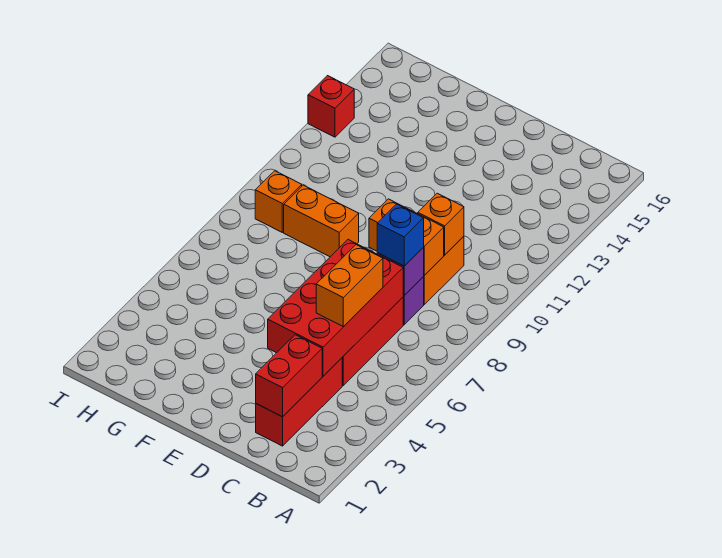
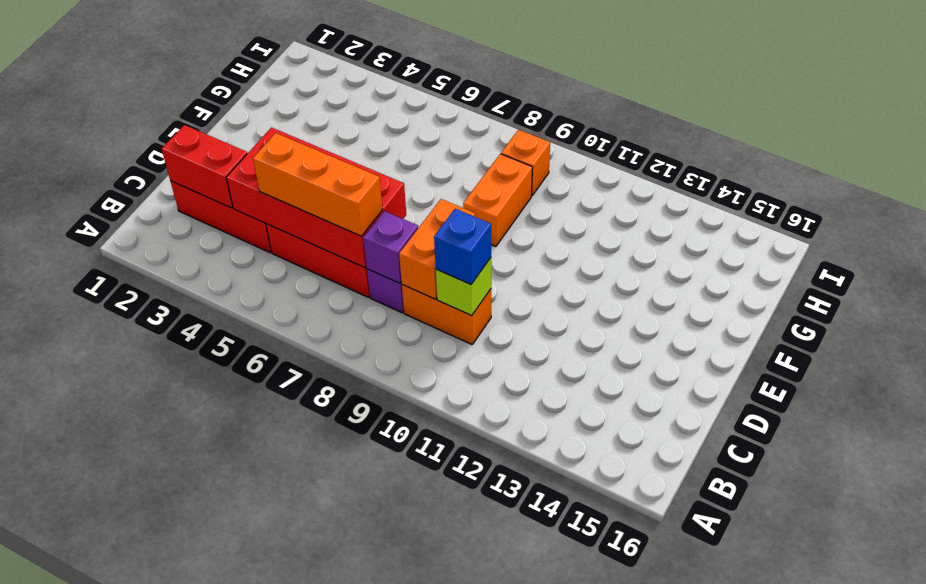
orange brick C5:C6 level 3 -> orange brick C5:C7 level 3
blue brick C8 level 3 -> blue brick C10 level 3
orange brick C10 level 2 -> lime brick C10 level 2
red brick I13 level 1 -> none

